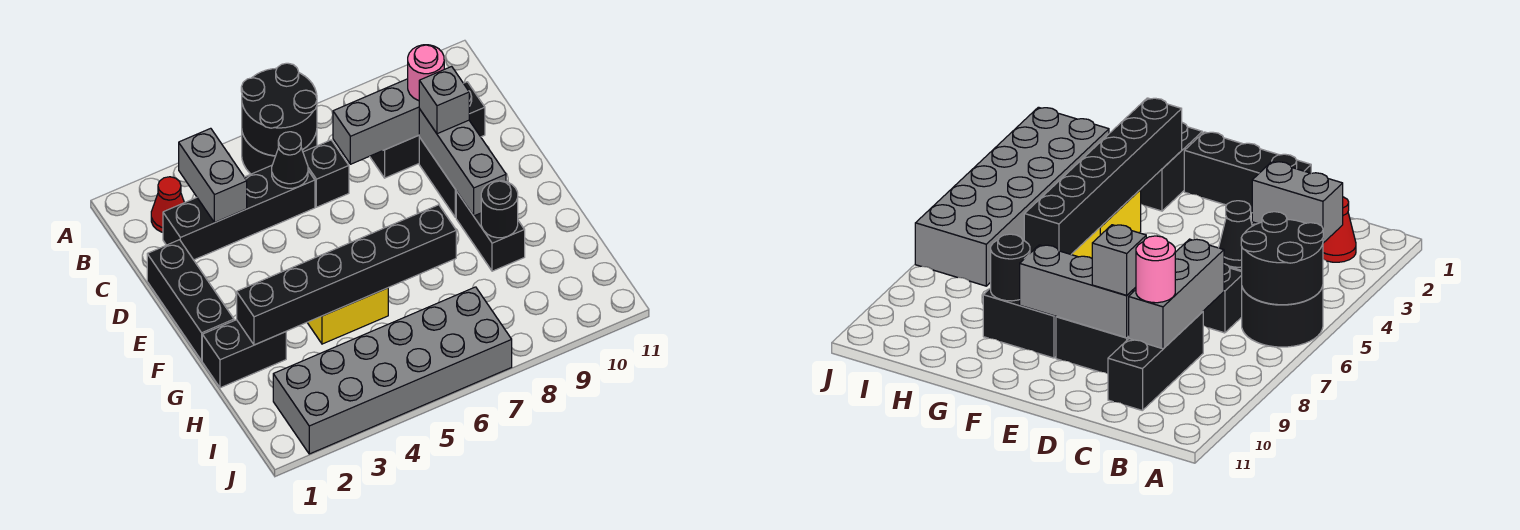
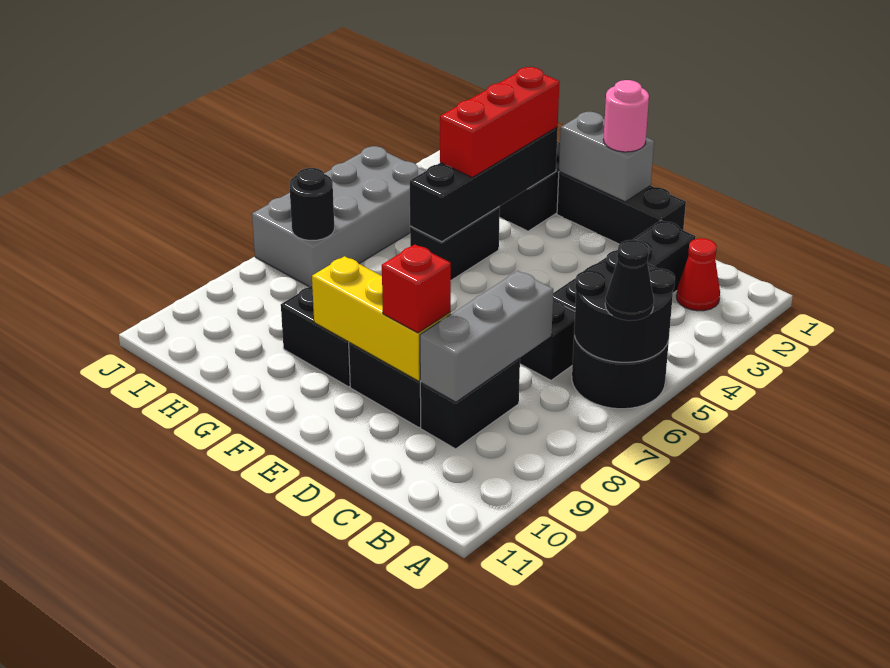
grey brick B3:C3 level 2 -> grey brick E1:F1 level 2
black cone C5 level 2 -> black cone A6 level 3
black brick C8:C10 level 1 -> black brick C8:C9 level 1
pink round brick C9 level 3 -> pink round brick E1 level 3
grey brick D9:F9 level 2 -> yellow brick D9:F9 level 2
grey brick D9 level 3 -> red brick D9 level 3
black brick G2:G7 level 2 -> black brick G2:G5 level 2
none -> red brick G2:G4 level 3
yellow brick G4:G5 level 1 -> black brick G4:G5 level 1
black round brick G9 level 2 -> black round brick I7 level 2
grey brick I2:J7 level 1 -> grey brick I4:J7 level 1

